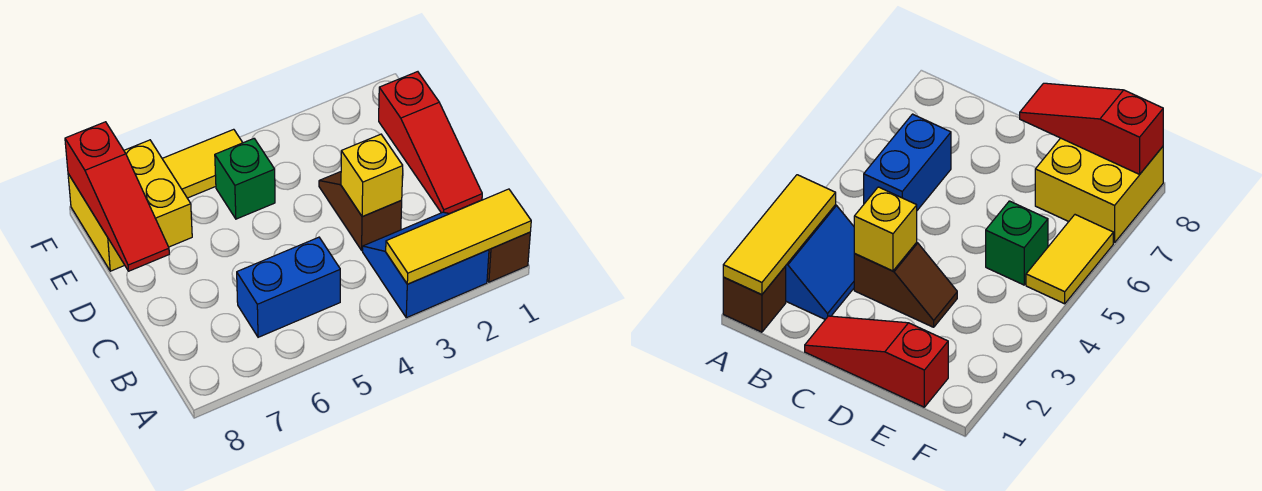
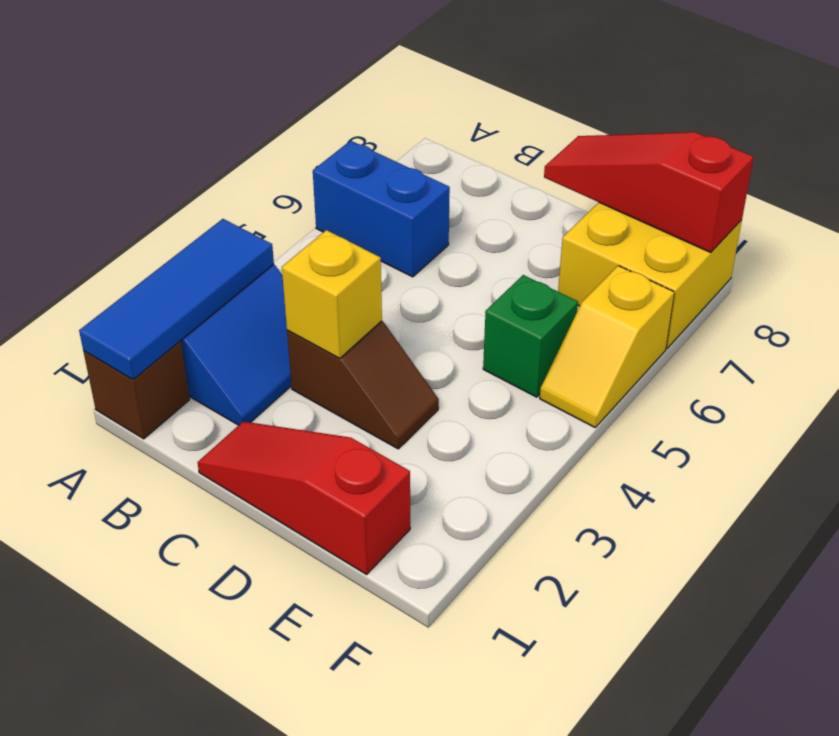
yellow tile A1:A3 level 2 -> blue tile A1:A3 level 2
blue brick B5:B6 level 1 -> blue brick A6:B6 level 1
yellow tile F5:F6 level 1 -> yellow slope F5:F6 level 1 top 6

